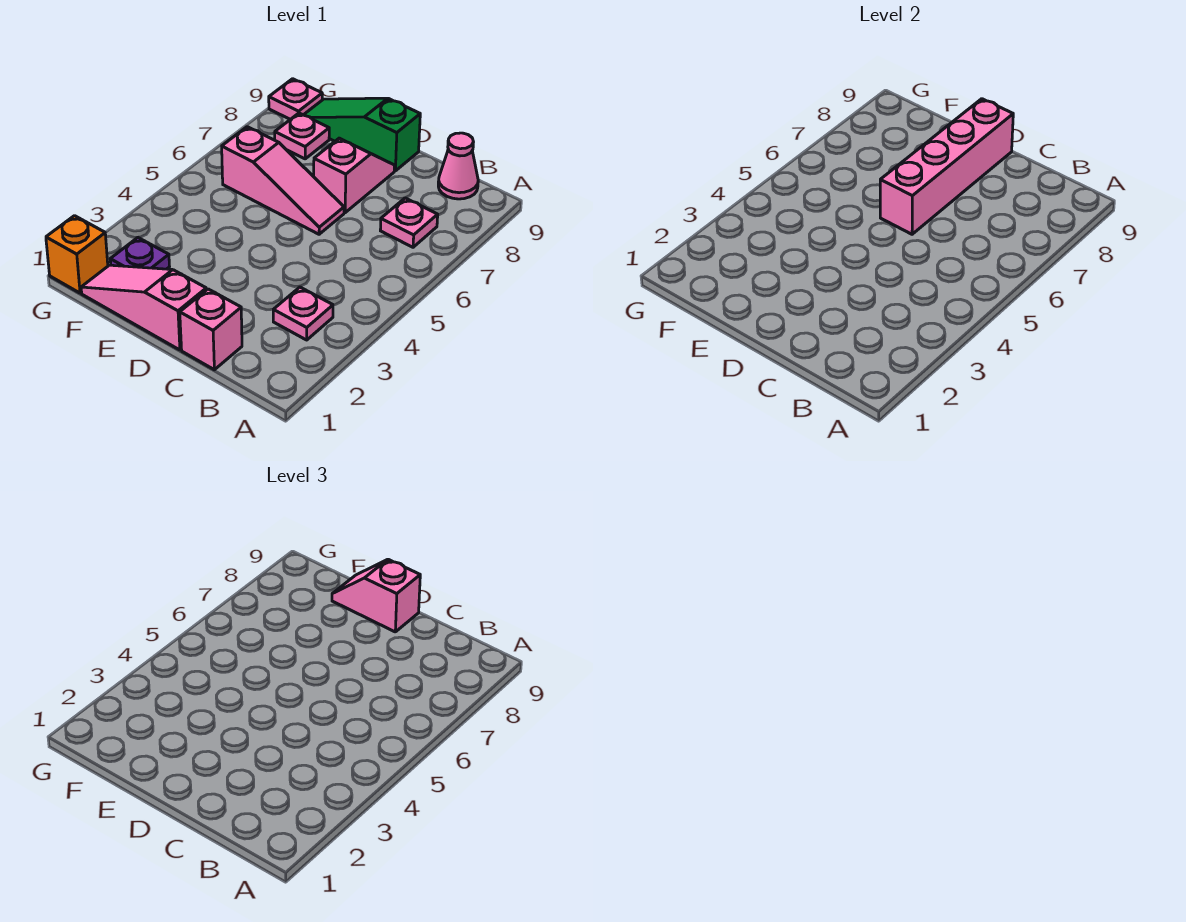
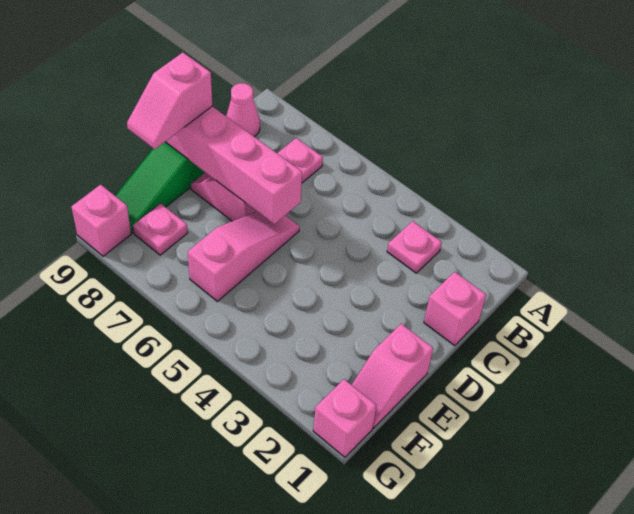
pink slope D1:F1 level 1 top D -> pink slope E1:F1 level 1 top E
purple plate F2 level 1 -> none
orange brick G1 level 1 -> pink brick G1 level 1
pink plate G9 level 1 -> pink brick G9 level 1

